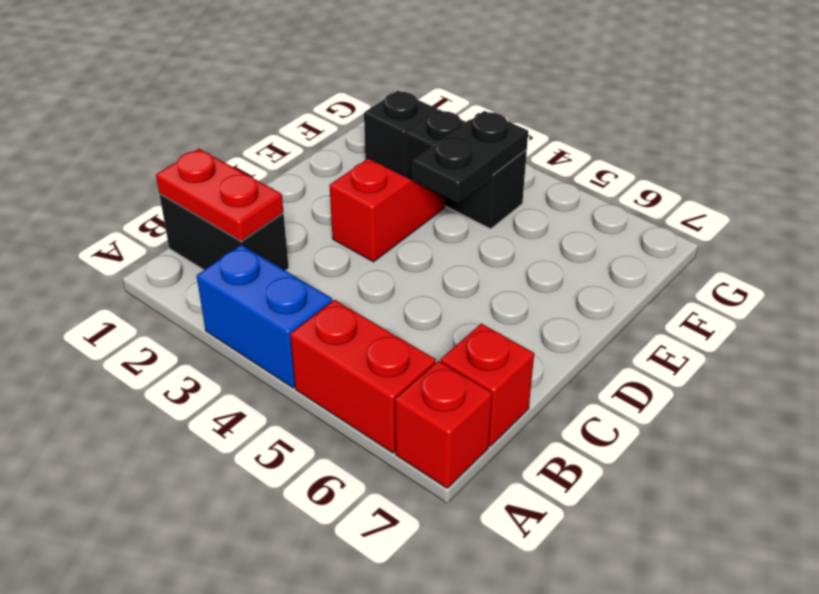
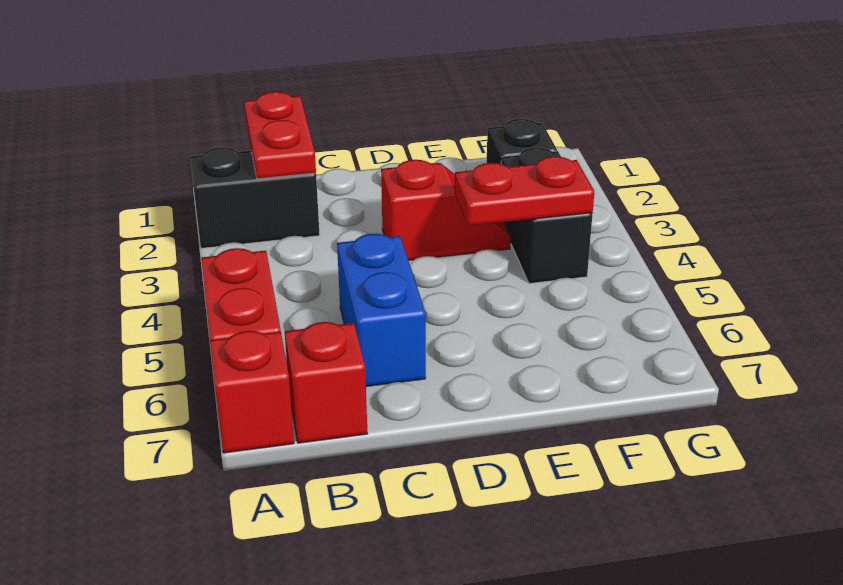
blue brick A3:A4 level 1 -> blue brick C5:C6 level 1
black brick B1:B2 level 1 -> black brick A2:B2 level 1
black plate E4:F4 level 2 -> red plate E4:F4 level 2

